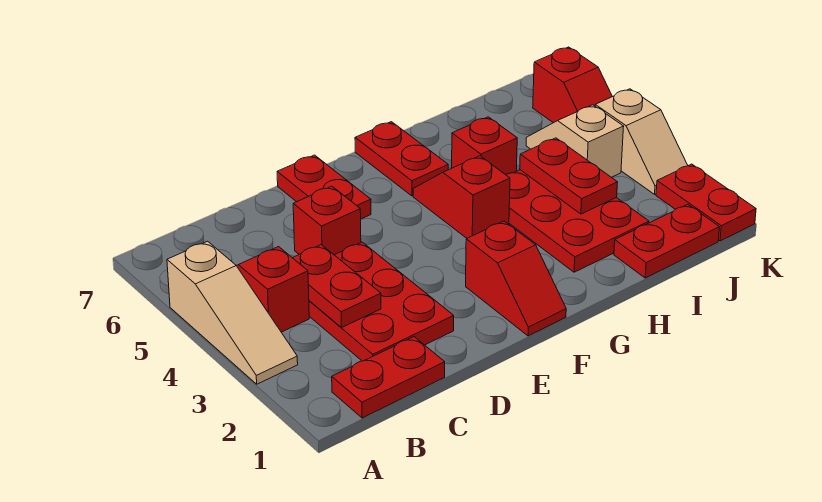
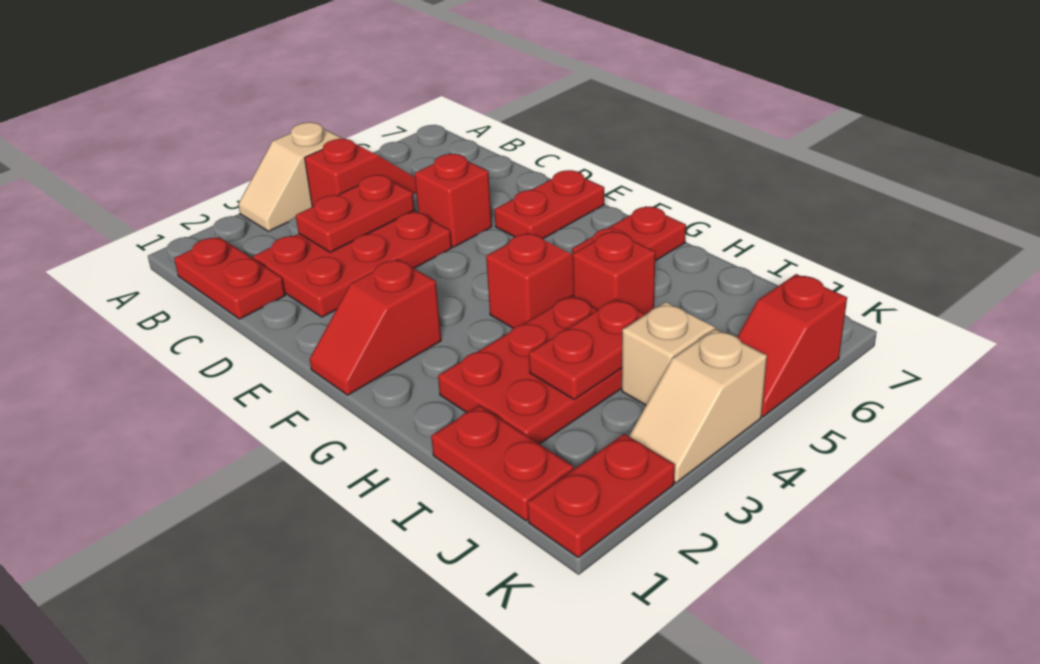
tan slope A3:A5 level 1 top 5 -> tan slope A3:A4 level 1 top 4

